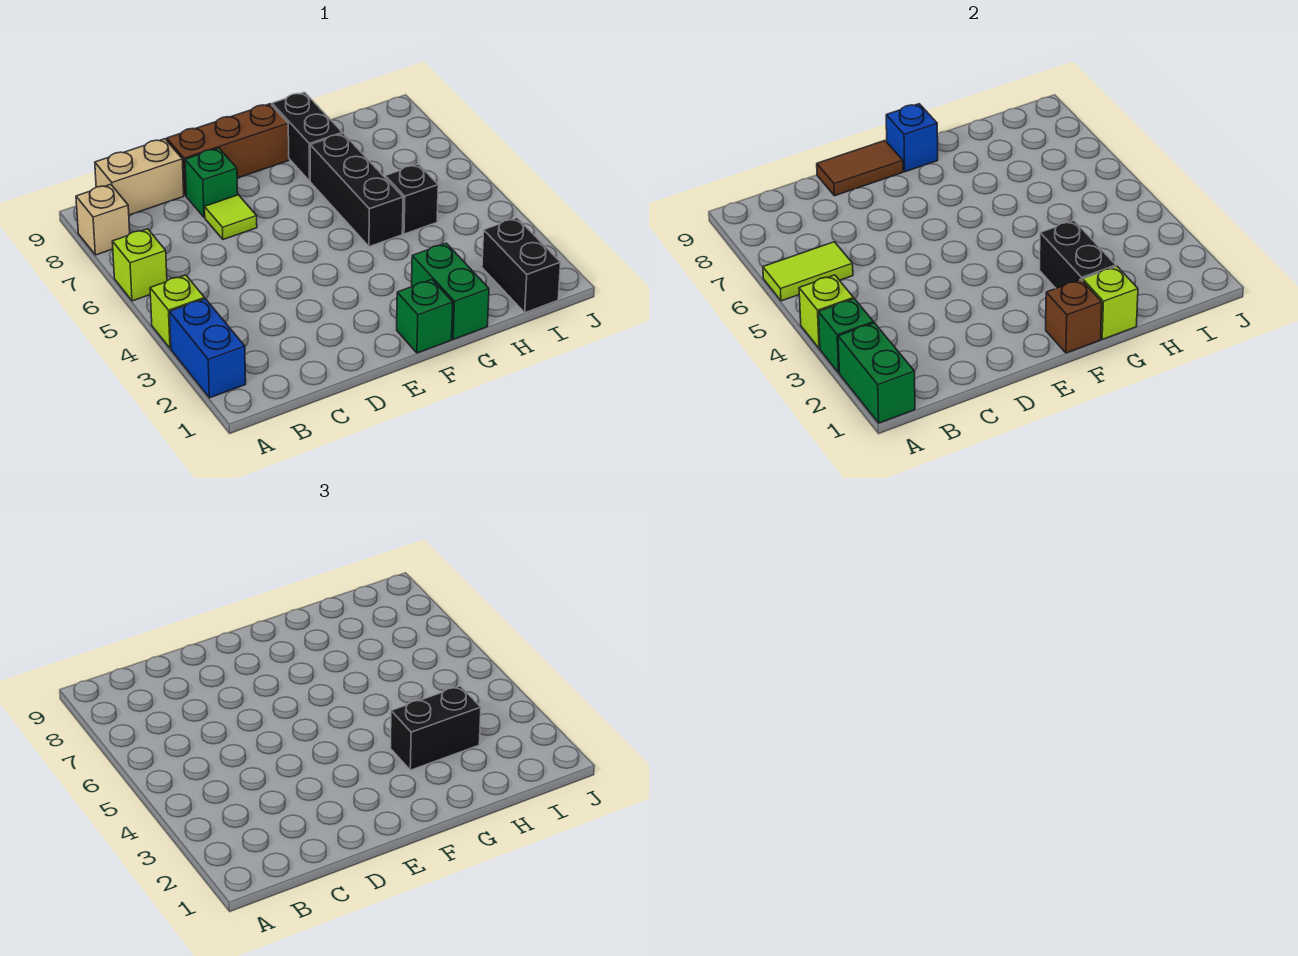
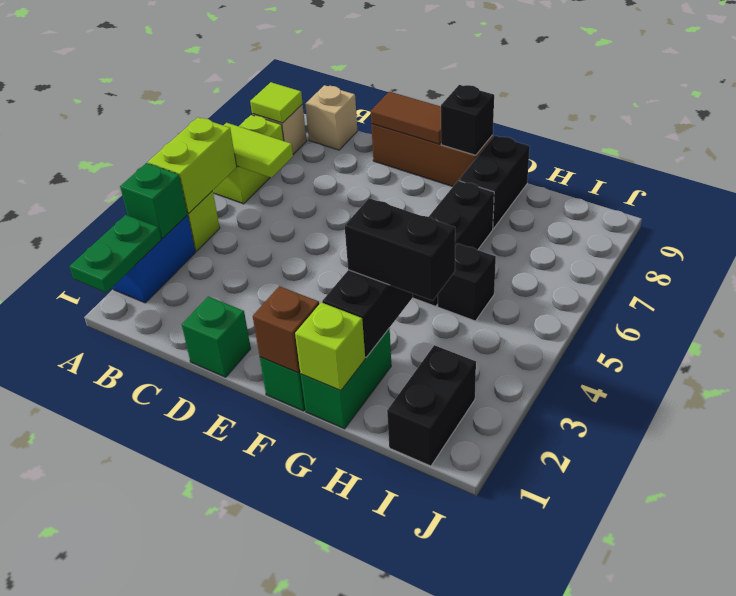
green brick A1:A2 level 2 -> green plate A1:A2 level 2
lime brick A4 level 2 -> lime brick A4:A5 level 2
lime brick A6 level 1 -> lime brick A6:A7 level 1
tan brick B9:C9 level 1 -> tan brick B9 level 1
lime tile D7 level 1 -> lime tile A8 level 2
green brick D8 level 1 -> green brick D1 level 1
blue brick F9 level 2 -> black brick F9 level 2

